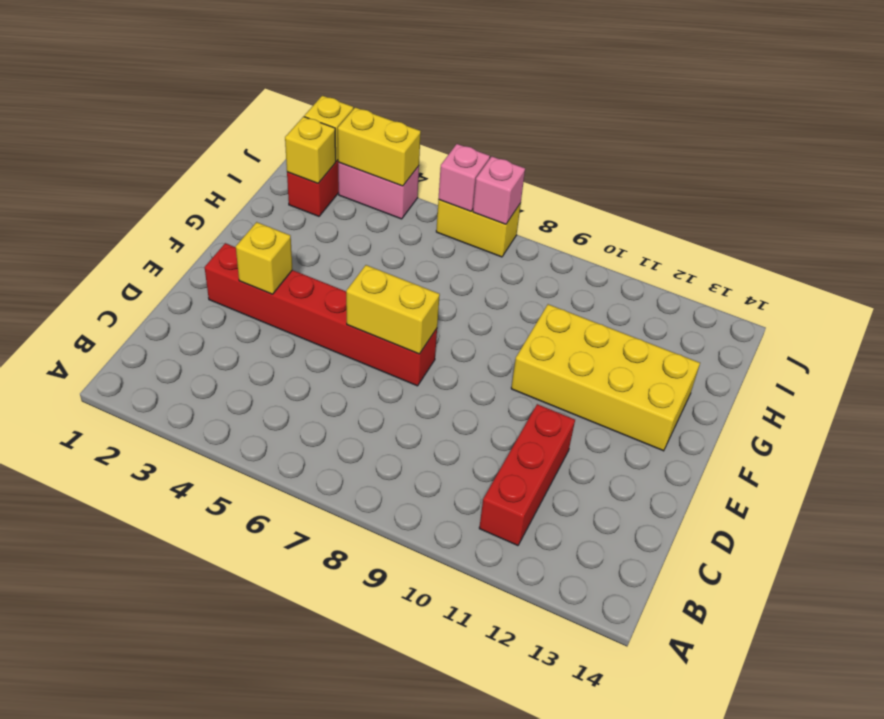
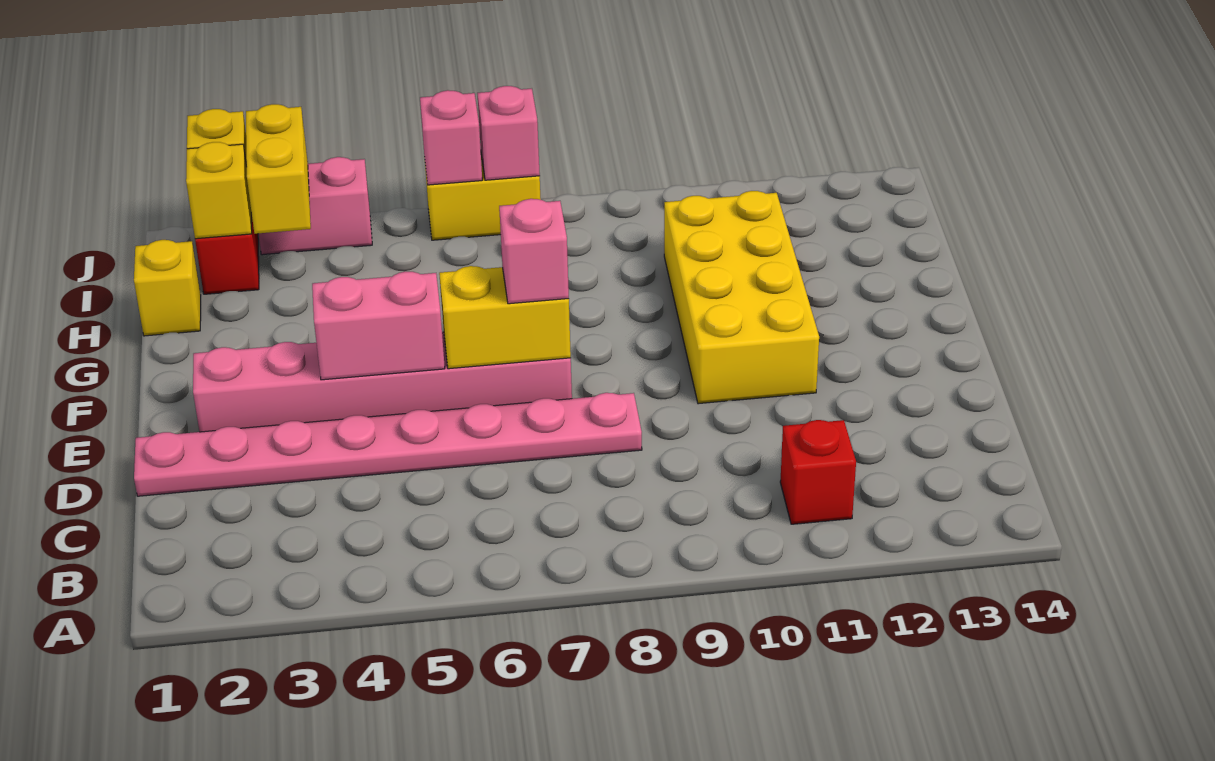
red brick B11:D11 level 1 -> red brick B11 level 1
none -> pink plate D1:D8 level 1
red brick E2:E7 level 1 -> pink brick E2:E7 level 1
yellow brick E3 level 2 -> yellow brick H1 level 1
none -> pink brick E4:E5 level 2
none -> pink brick E7 level 3
yellow brick F10:G13 level 1 -> yellow brick E10:H11 level 1
yellow brick J3:J4 level 2 -> yellow brick I3:J3 level 2

